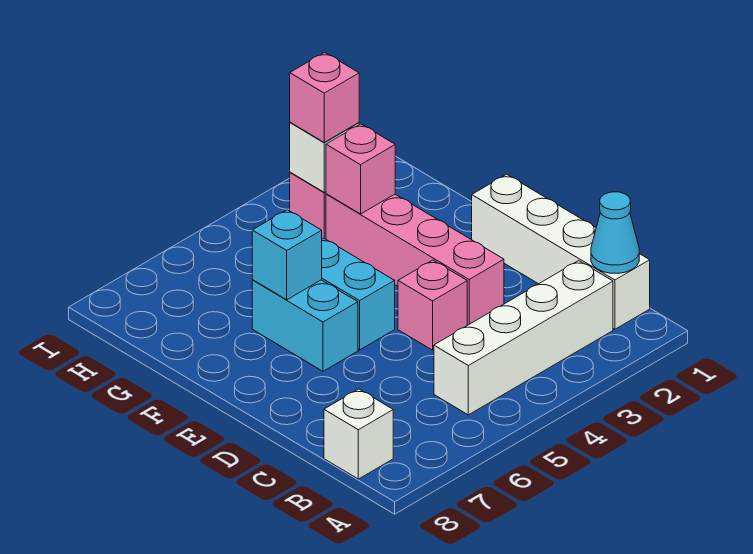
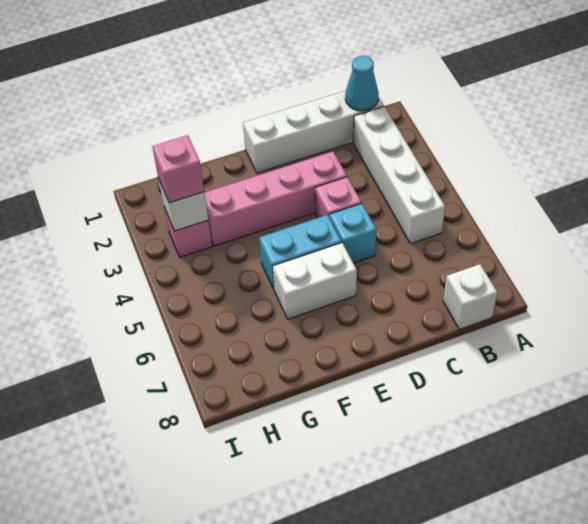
cyan brick E6:F6 level 1 -> white brick E6:F6 level 1
cyan brick F6 level 2 -> cyan brick D5 level 1
pink brick G3 level 2 -> none

